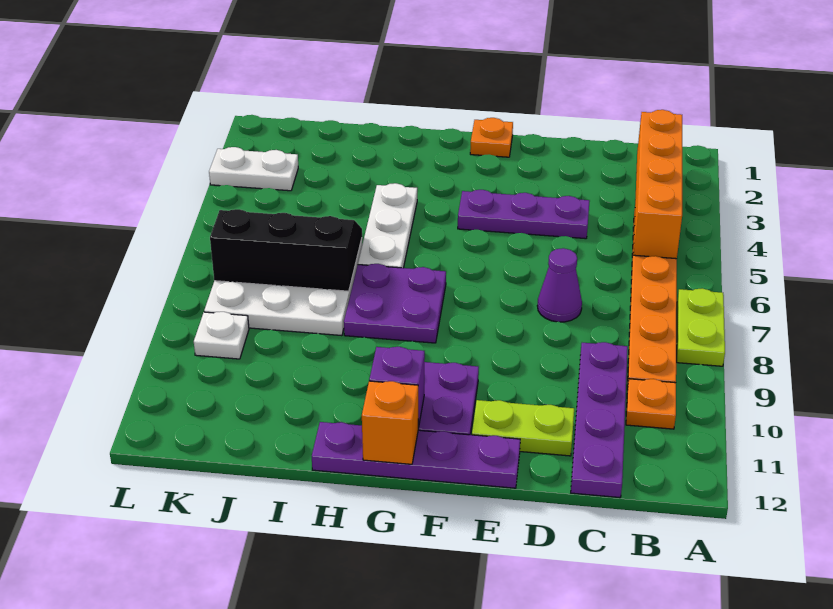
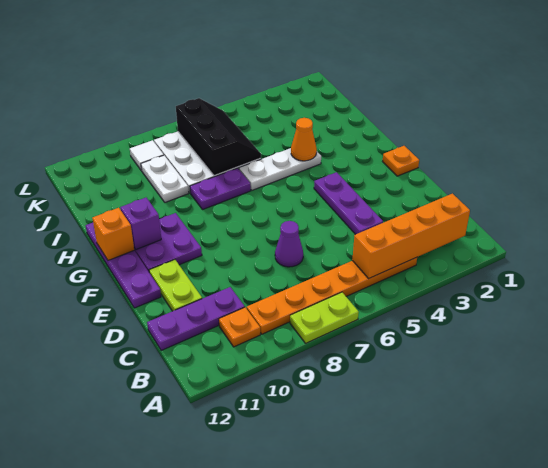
purple plate C9:C12 level 1 -> purple plate C10:C12 level 1
purple plate G7:H8 level 1 -> purple plate H7:H8 level 1
none -> orange cone H4 level 2
white plate K3:L3 level 1 -> white plate I9:J9 level 1
white plate K9 level 1 -> white tile K9 level 1

